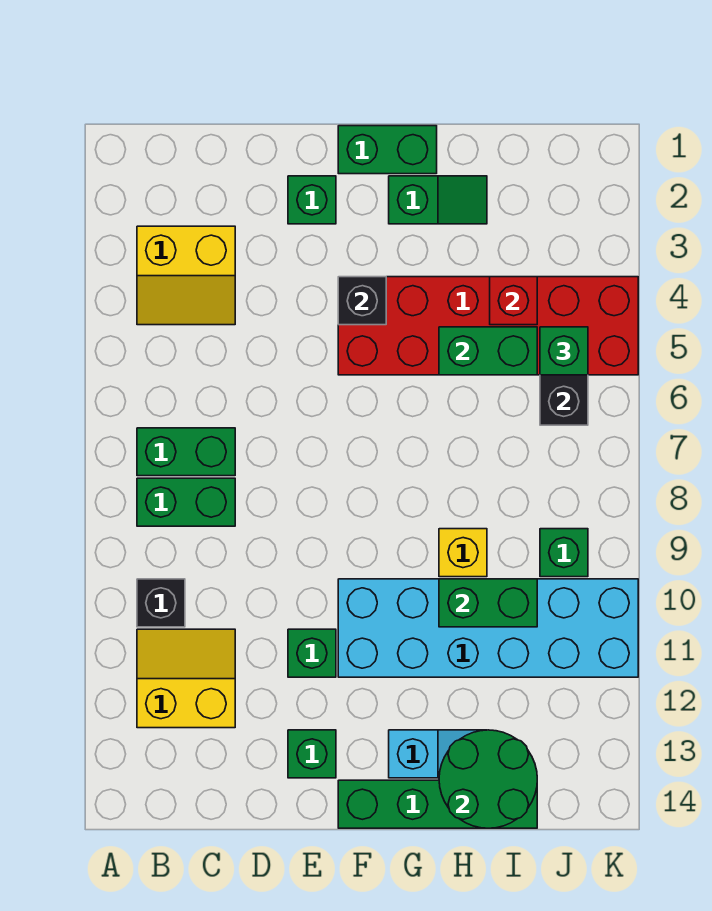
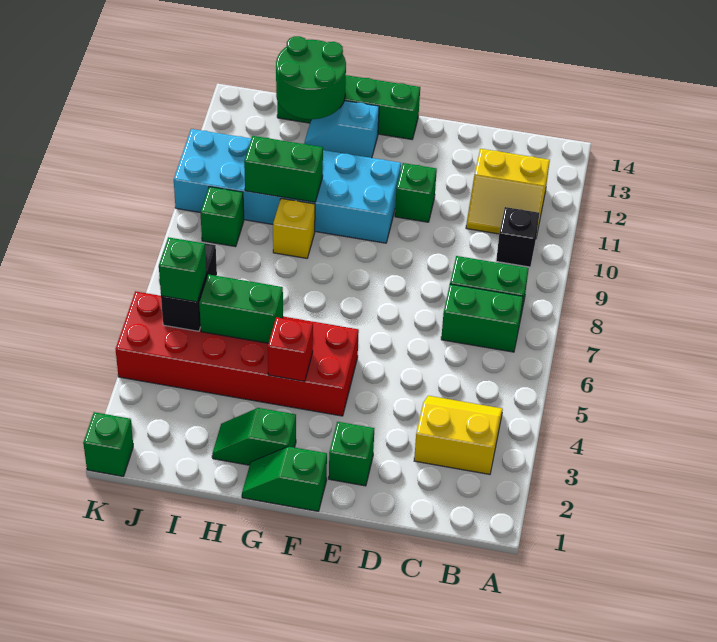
green brick E13 level 1 -> green brick K1 level 1
green brick F1:G1 level 1 -> green slope F1:G1 level 1 top F
black brick F4 level 2 -> none
red brick I4 level 2 -> red brick G4 level 2

